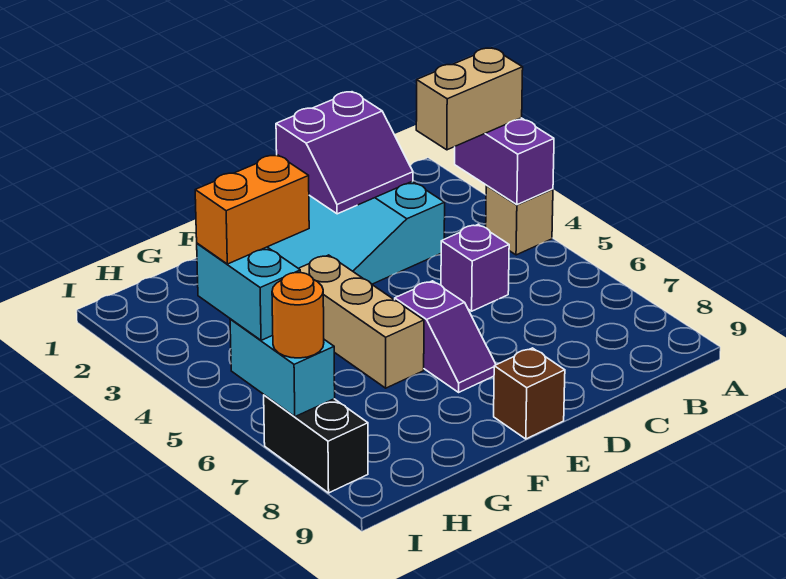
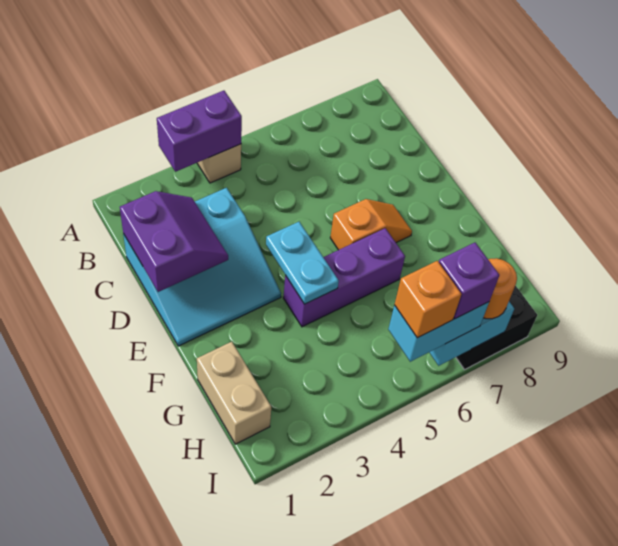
tan brick A3:B3 level 3 -> tan brick G1:H1 level 1
purple brick C5 level 1 -> purple brick I6 level 4
none -> cyan plate E4:F4 level 2
purple slope E6:E7 level 1 top 6 -> orange slope E6:E7 level 1 top 6
brown brick E9 level 1 -> none
tan brick F4:F6 level 1 -> purple brick F4:F6 level 1
orange brick H5:I5 level 4 -> orange brick I5 level 4

